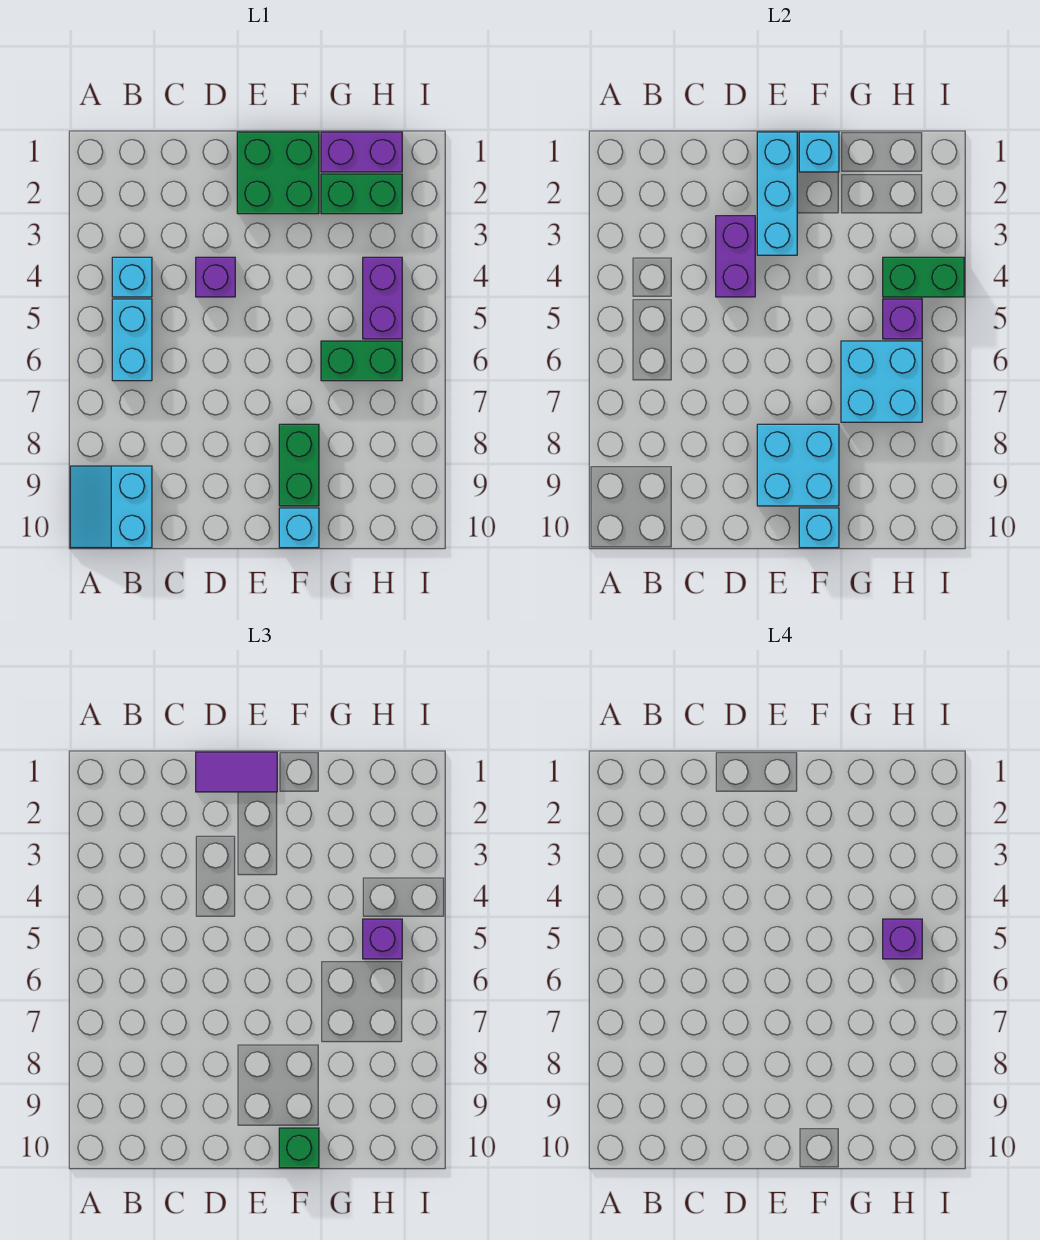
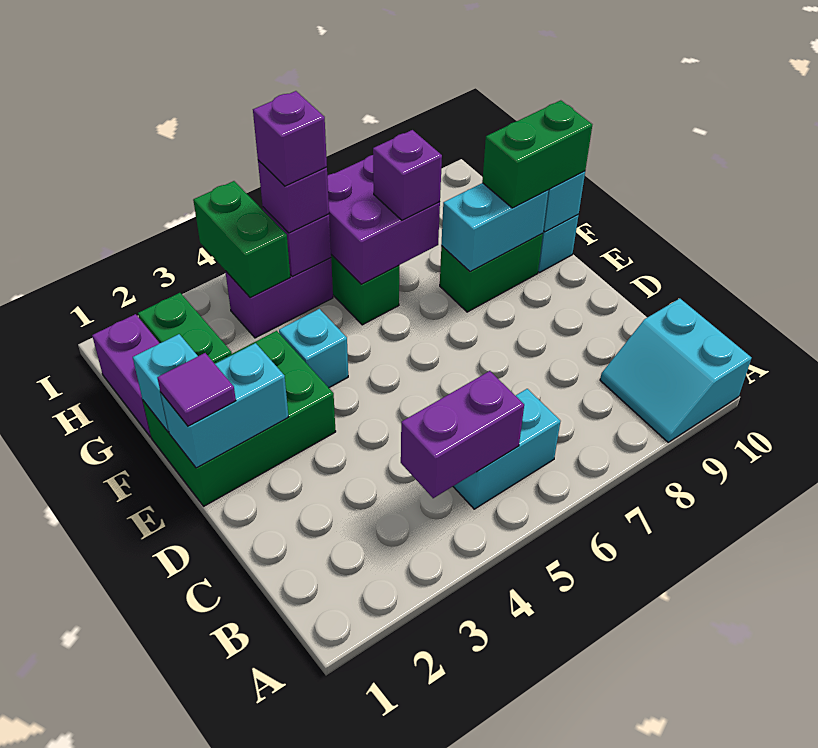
cyan slope A9:B10 level 1 top B -> cyan slope A9:B10 level 1 top 10
cyan brick B4 level 1 -> cyan brick F4 level 1
purple tile D1:E1 level 3 -> purple tile E1 level 3
purple brick D3:D4 level 2 -> purple brick B4:B5 level 2
purple brick D4 level 1 -> purple brick G7 level 3
green brick E1:F2 level 1 -> green brick E1:F3 level 1
cyan brick E1:E3 level 2 -> cyan brick E1:E2 level 2
cyan brick E8:F9 level 2 -> cyan brick F8:F9 level 2
green brick F10 level 3 -> green brick F9:F10 level 3
cyan brick G6:H7 level 2 -> purple brick G6:H7 level 2

